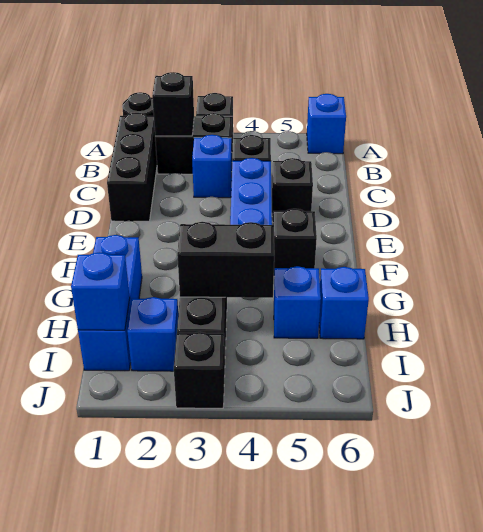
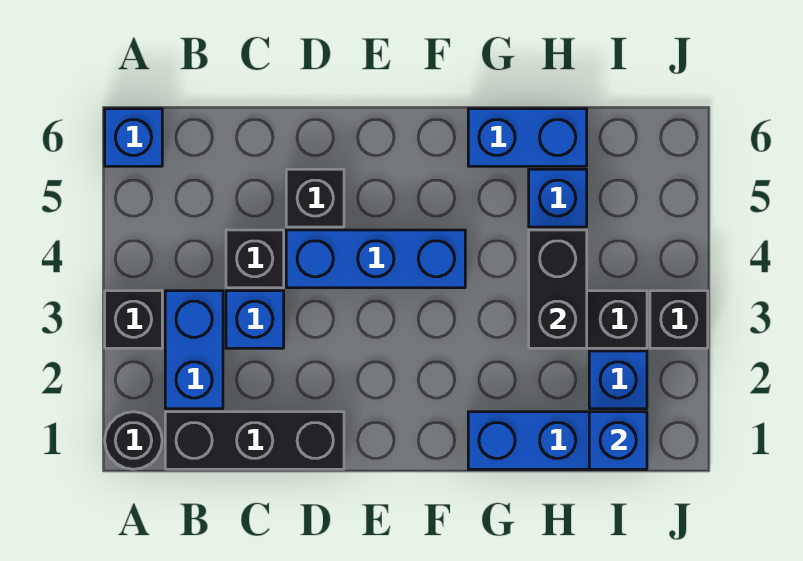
black brick B2:B3 level 1 -> blue brick B2:B3 level 1
black brick B2 level 2 -> none
black brick F5 level 1 -> none
blue brick H6 level 1 -> blue brick G6:H6 level 1

